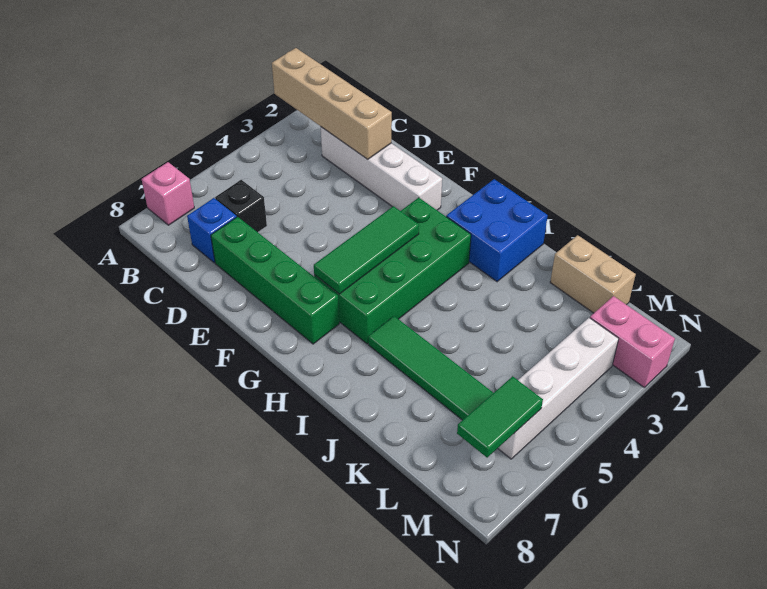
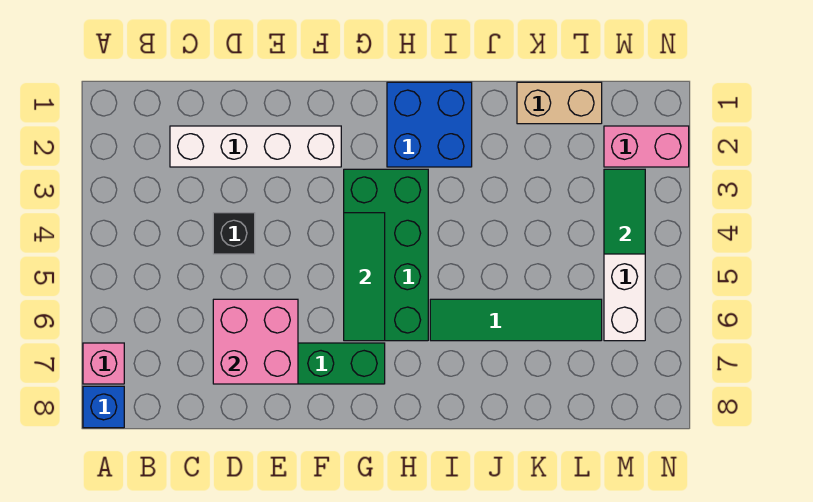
tan brick A2:D2 level 2 -> none
black brick C6 level 1 -> black brick D4 level 1
blue brick C7 level 1 -> blue brick A8 level 1
none -> pink brick D6:E7 level 2
green tile M6:M7 level 2 -> green tile M3:M4 level 2

